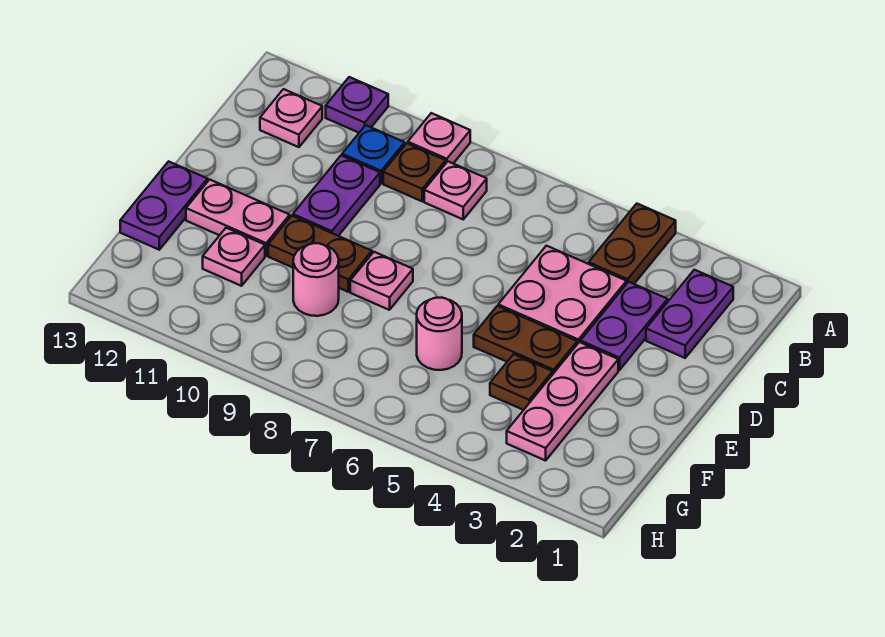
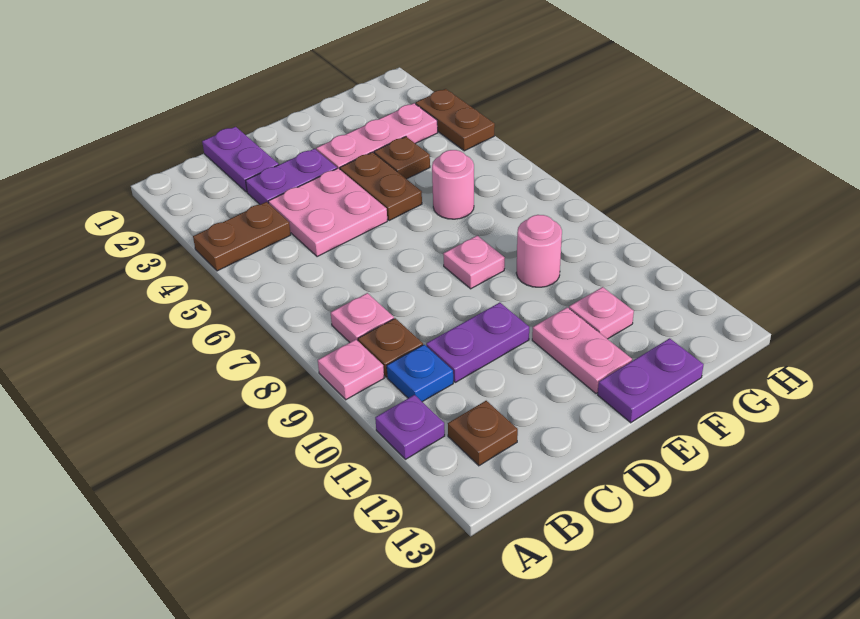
purple plate B2:C2 level 1 -> purple plate C1:C2 level 1
pink plate B12 level 1 -> brown plate B12 level 1
brown plate E9:E10 level 1 -> brown plate H3:H4 level 1

